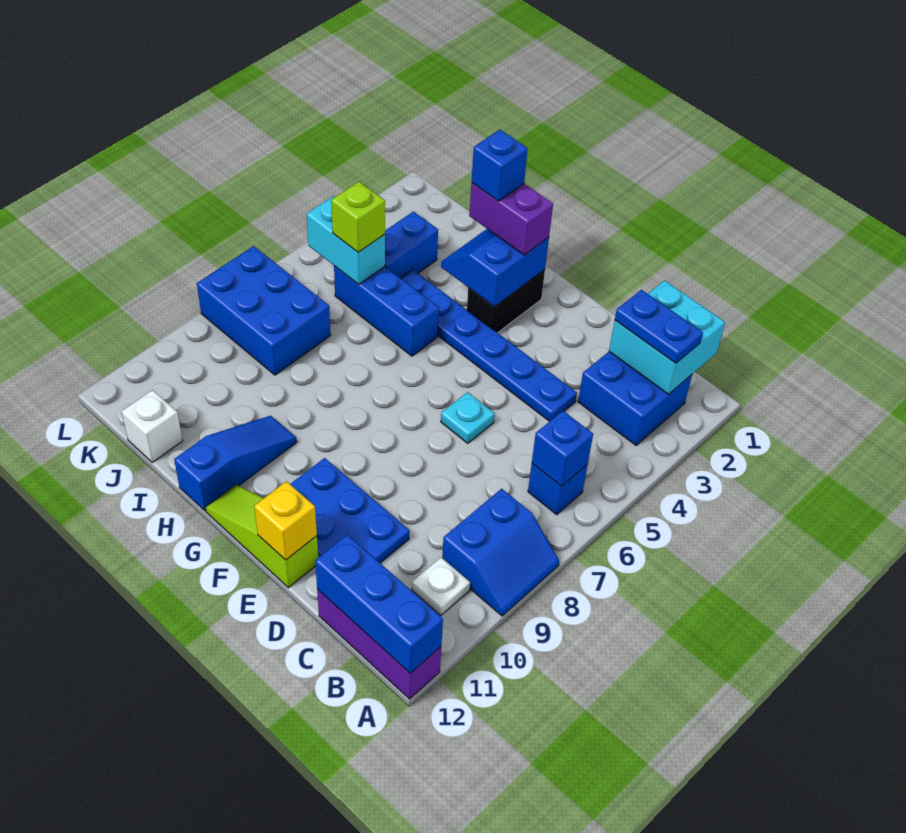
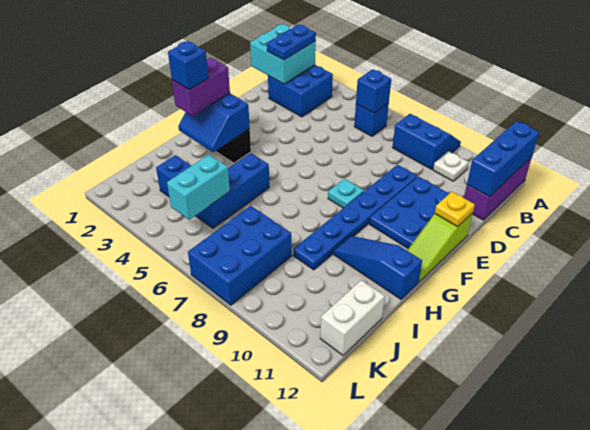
blue plate D4:I4 level 1 -> blue plate D9:I9 level 1
cyan plate E6 level 1 -> cyan plate F8 level 1
yellow brick E12 level 2 -> yellow plate E12 level 2
lime brick J5 level 3 -> none
white brick J12 level 1 -> white brick J12:K12 level 1

